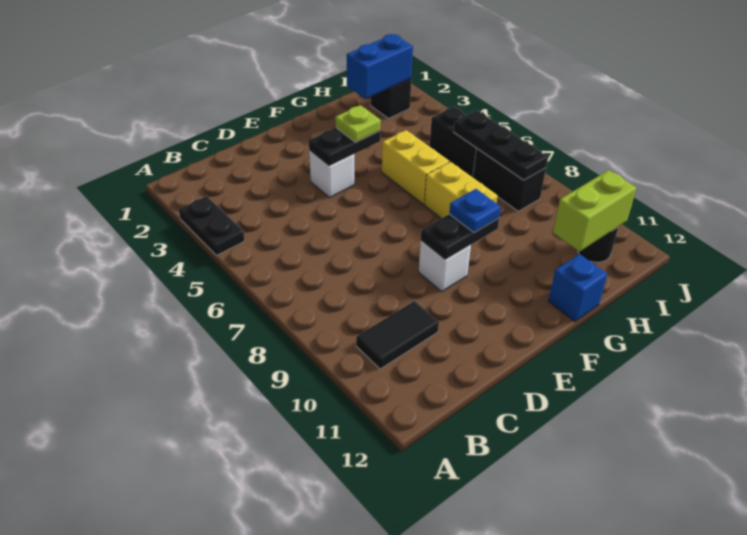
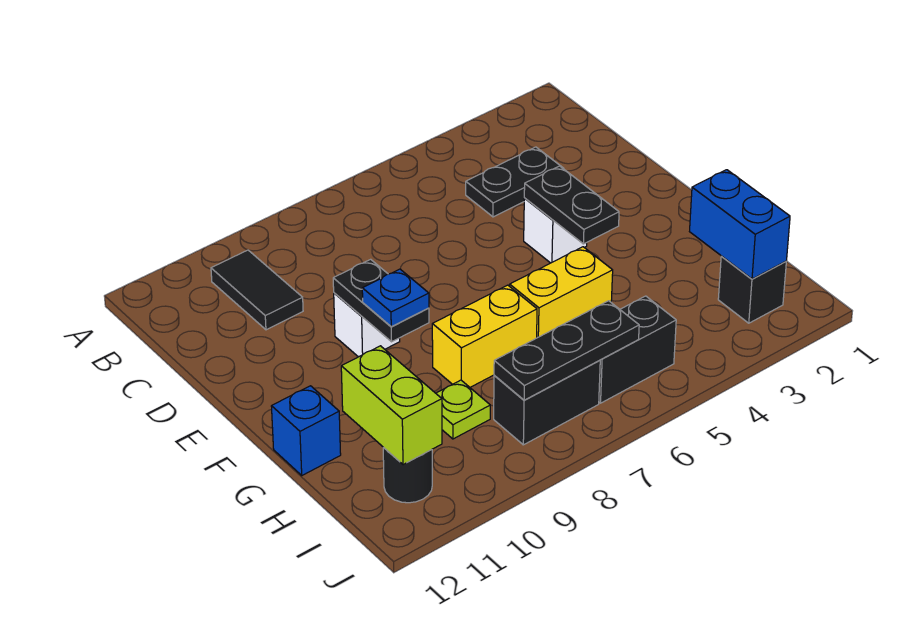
black plate A3:A4 level 1 -> black plate C3:C4 level 1
lime plate F4 level 3 -> lime plate H9 level 1

